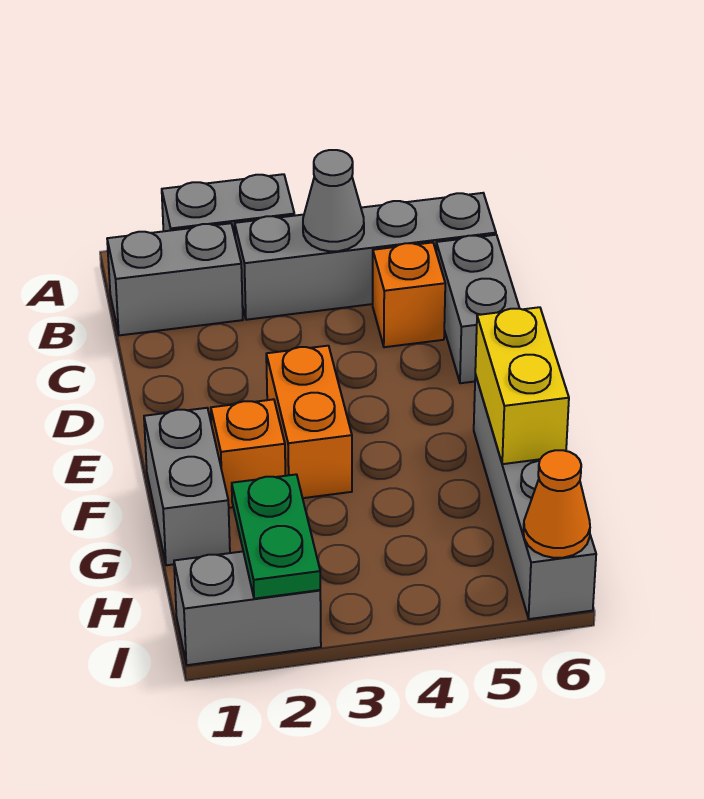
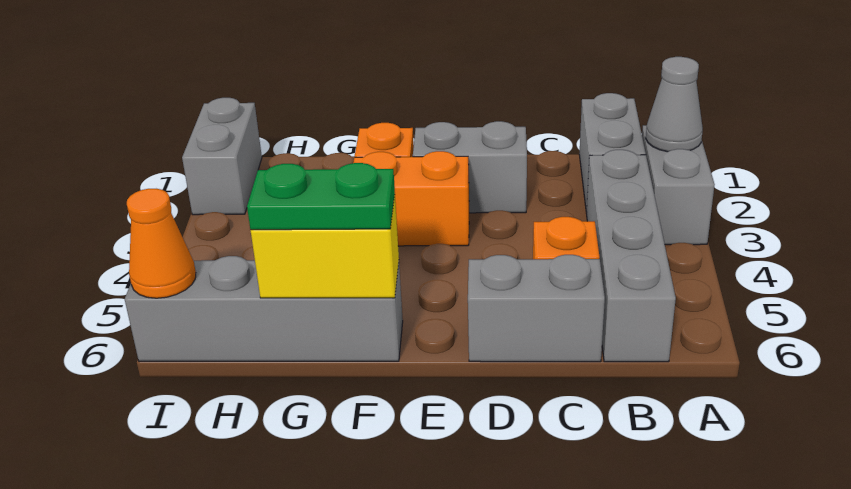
grey cone B4 level 2 -> grey cone A2 level 2
grey brick F1:G1 level 1 -> grey brick D2:E2 level 1
green plate H2:I2 level 2 -> green plate F6:G6 level 3

